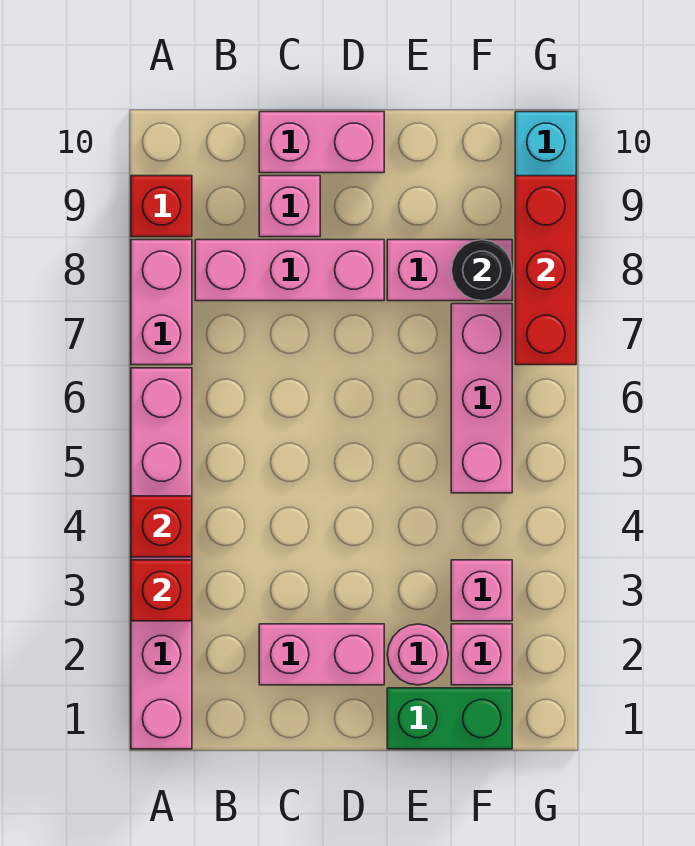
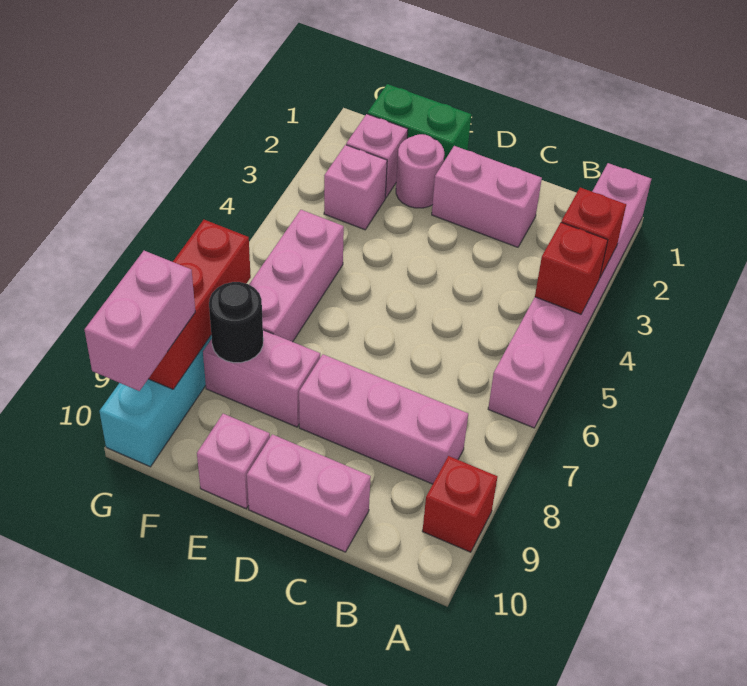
pink brick A7:A8 level 1 -> pink brick G9:G10 level 3
pink brick C9 level 1 -> pink brick E10 level 1

